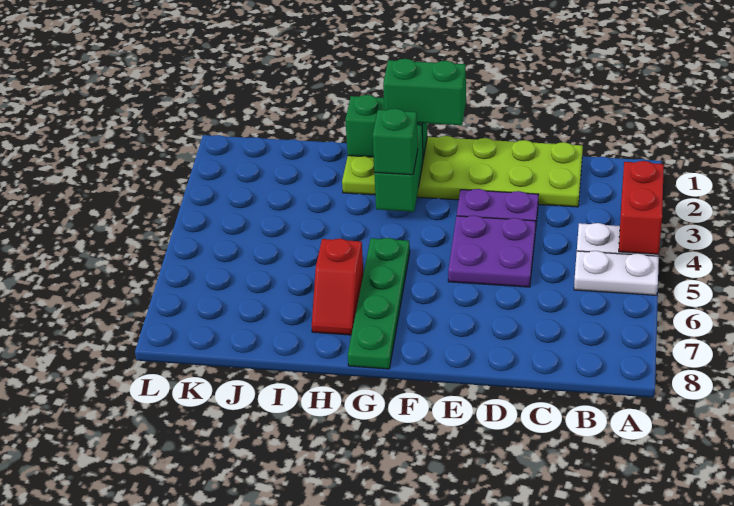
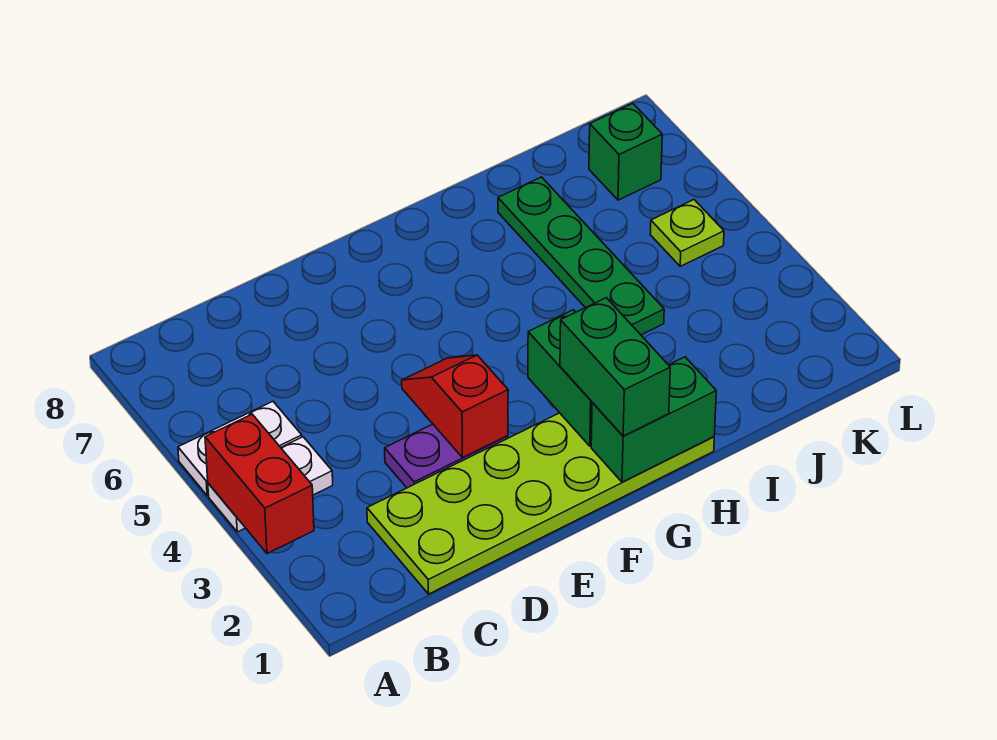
purple plate D4:E5 level 1 -> none
green brick F1:G1 level 3 -> green brick G1:G2 level 3
green brick G3 level 3 -> green brick K7 level 1
green plate G5:G8 level 1 -> green plate I4:I7 level 1
red slope H6:H7 level 1 top 6 -> red slope E3:E4 level 2 top 3
none -> lime plate K5 level 1

